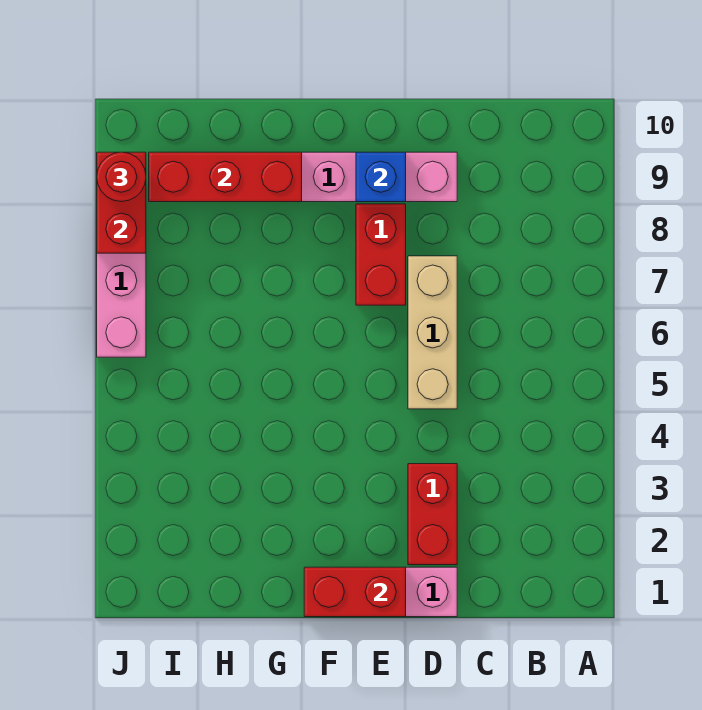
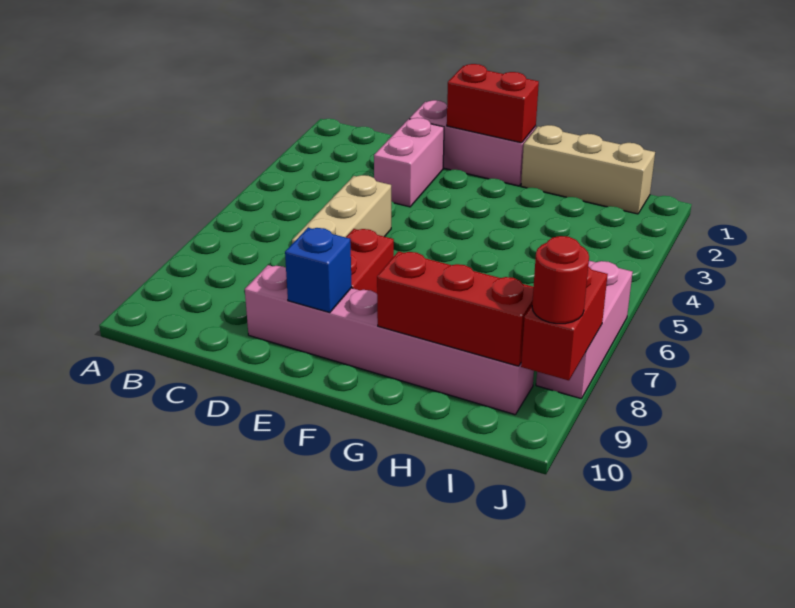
red brick D2:D3 level 1 -> pink brick D2:D3 level 1
none -> tan brick G1:I1 level 1

